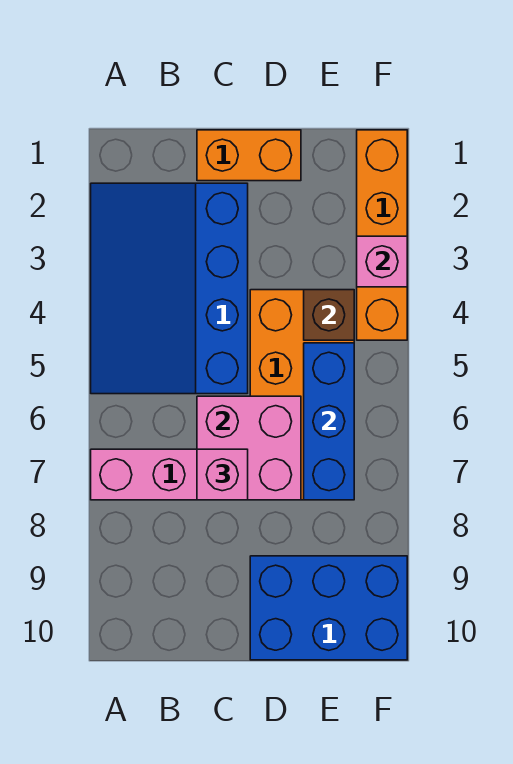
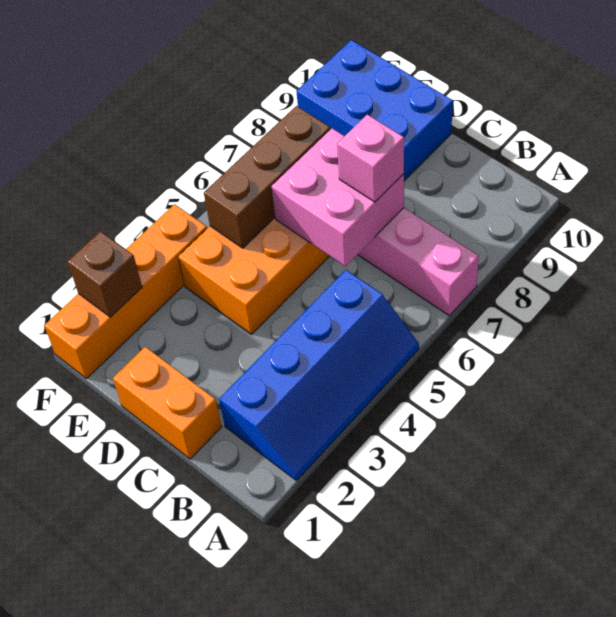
blue slope A2:C5 level 1 top C -> blue slope A2:B5 level 1 top B
brown brick E4 level 2 -> brown brick F2 level 2
blue brick E5:E7 level 2 -> brown brick E5:E7 level 2
pink brick F3 level 2 -> none

